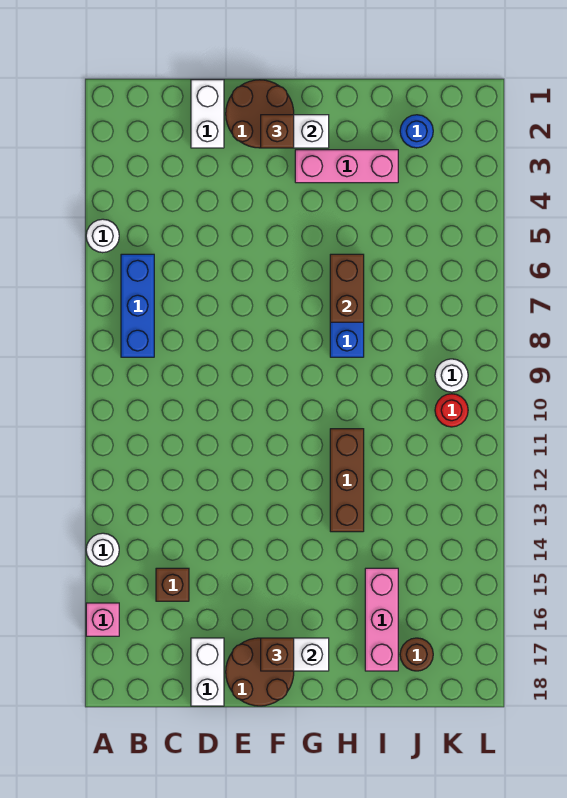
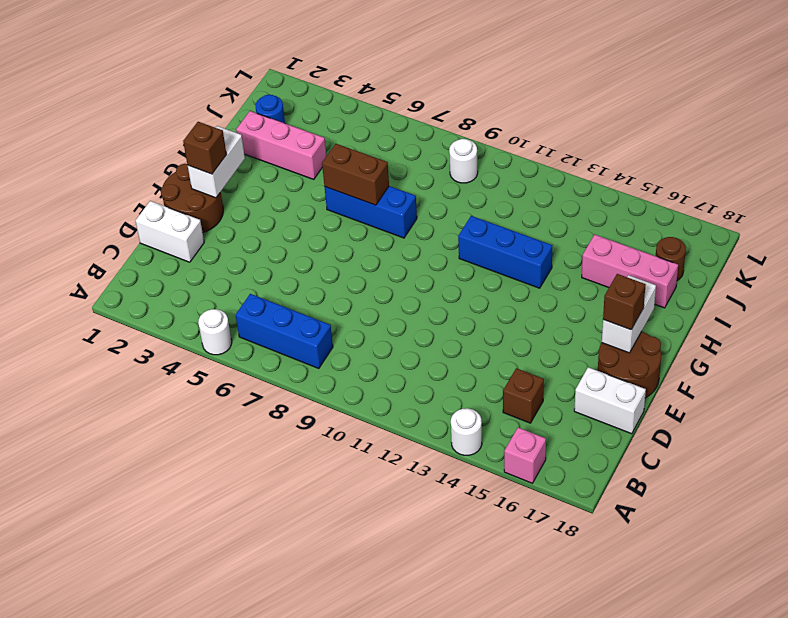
pink brick G3:I3 level 1 -> pink brick I2:I4 level 1
brown brick H11:H13 level 1 -> blue brick H11:H13 level 1
red round brick K10 level 1 -> none

